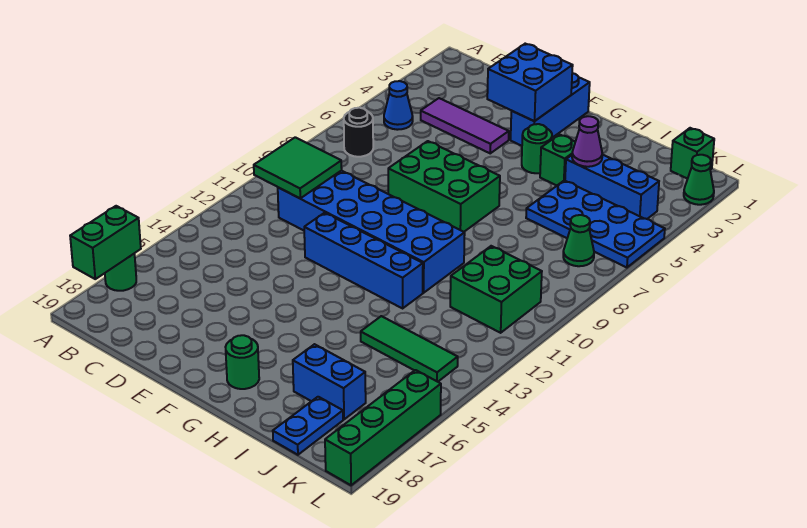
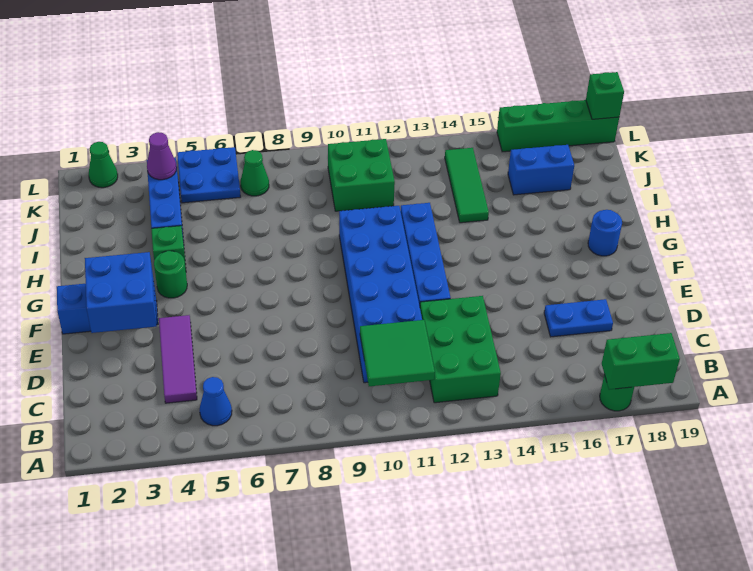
black round brick B7 level 1 -> none
green brick E7:G8 level 1 -> green brick B12:D13 level 1
green round brick G18 level 1 -> blue round brick G18 level 1
purple cone I4 level 2 -> purple cone K4 level 2
blue plate I5:L6 level 1 -> blue plate K5:L6 level 1
blue brick I17:J17 level 1 -> blue brick J16:J17 level 1
blue plate J18:J19 level 1 -> blue plate D16:D17 level 1
green brick K1 level 1 -> green brick L19 level 2

